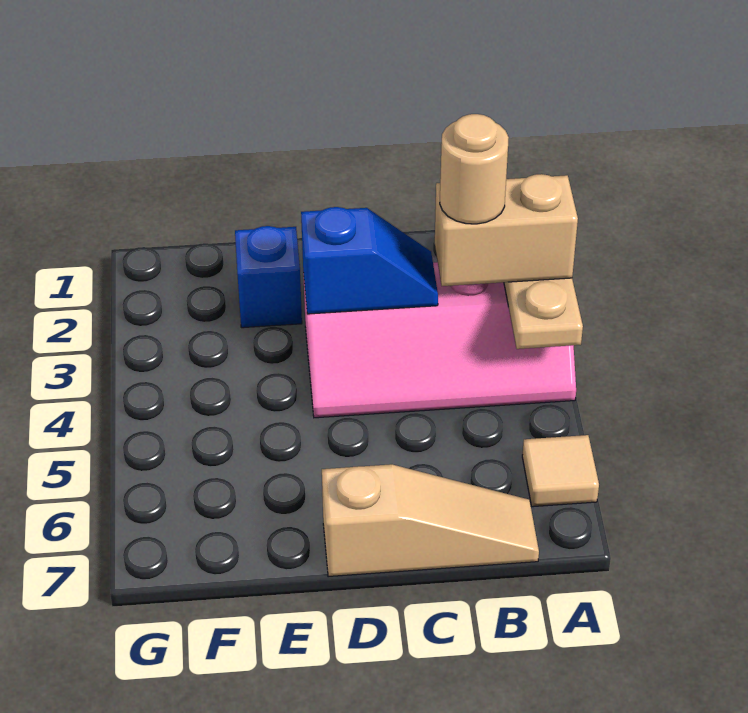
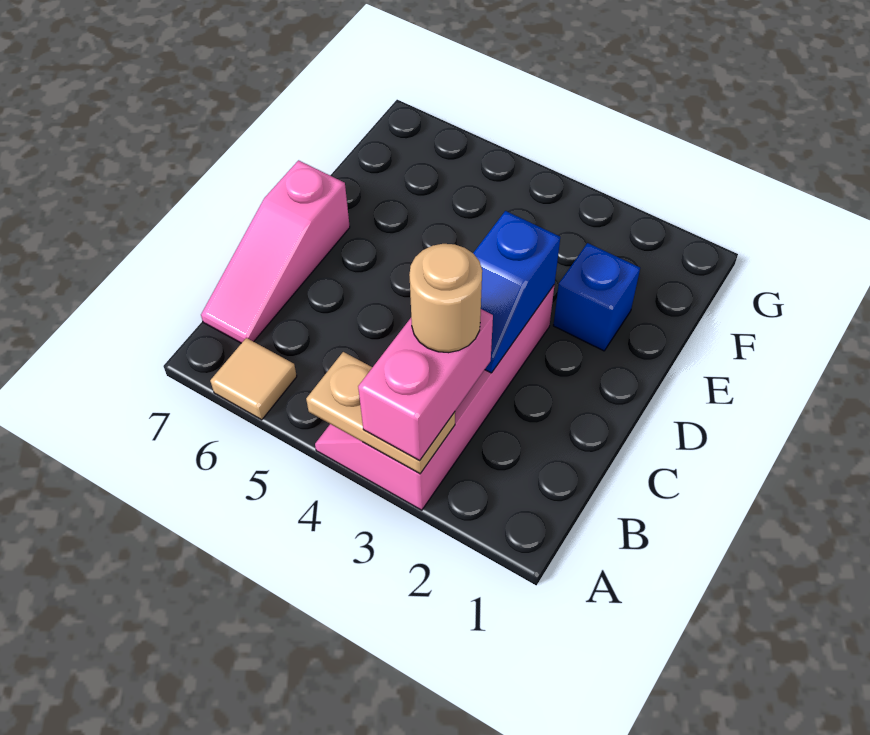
tan brick A3:B3 level 3 -> pink brick A3:B3 level 3
tan slope B7:D7 level 1 top D -> pink slope B7:D7 level 1 top D

